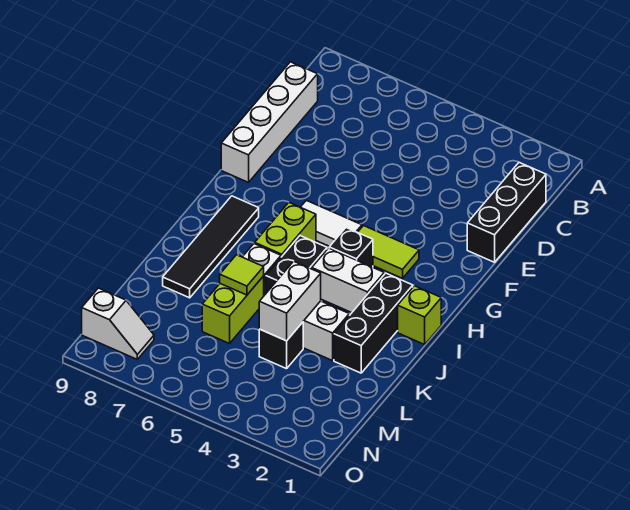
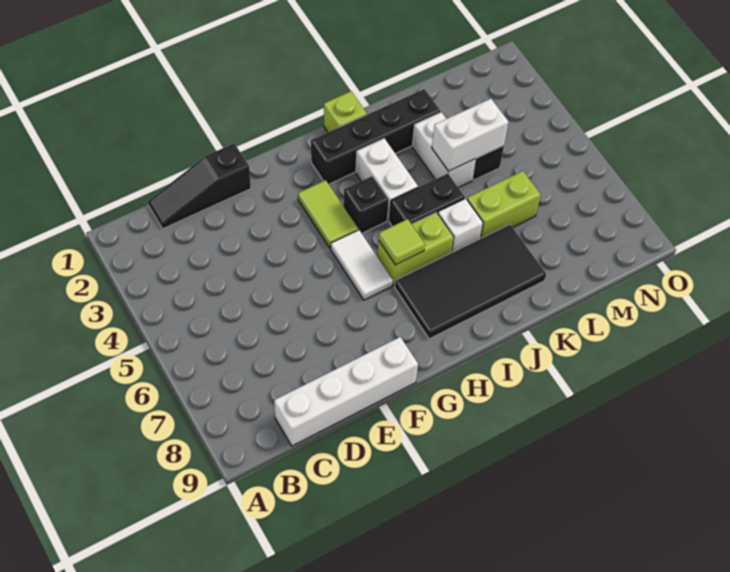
black brick C1:E1 level 1 -> black slope C1:E1 level 1 top E
black tile H8:K8 level 1 -> black tile H7:K8 level 1
black brick I2:K2 level 1 -> black brick H2:K2 level 1
lime tile K6 level 2 -> lime tile H6 level 2
white slope N8:N9 level 1 top 9 -> none

